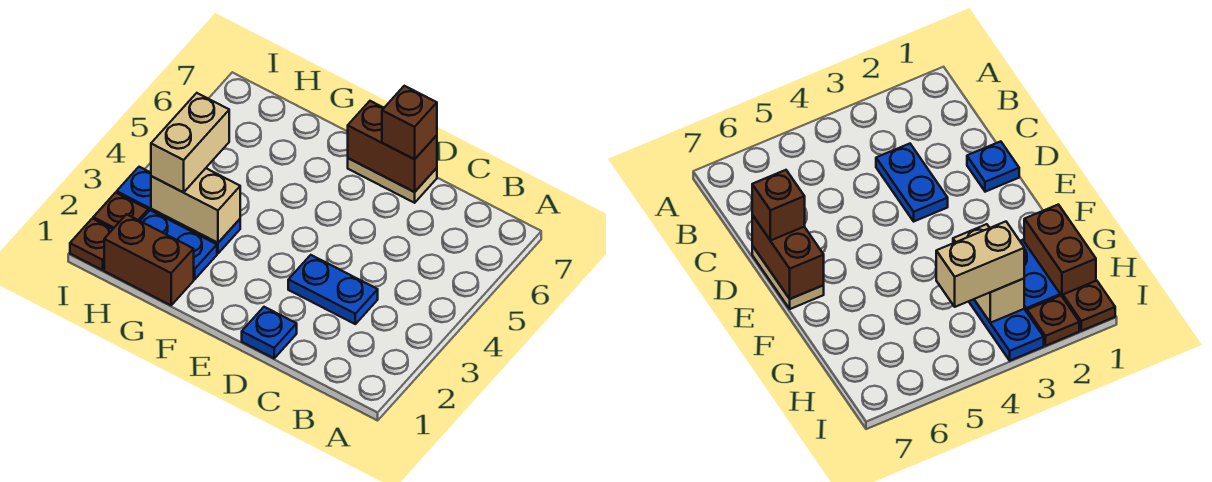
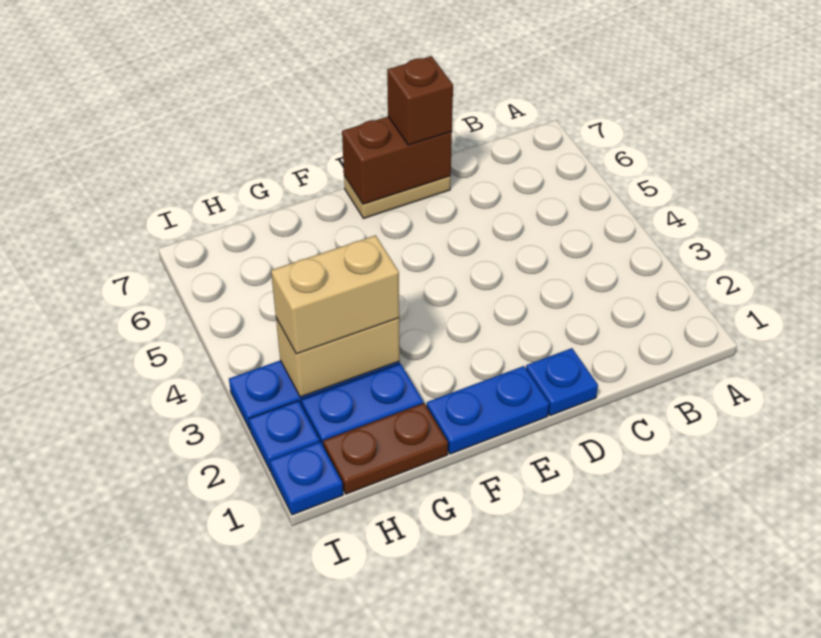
blue plate C3:D3 level 1 -> blue plate E1:F1 level 1
brown brick G1:H1 level 1 -> brown plate G1:H1 level 1
tan brick H3:H4 level 3 -> tan brick G3:H3 level 3
brown plate I1 level 1 -> blue plate I1 level 1
brown plate I2 level 1 -> blue plate I2 level 1

